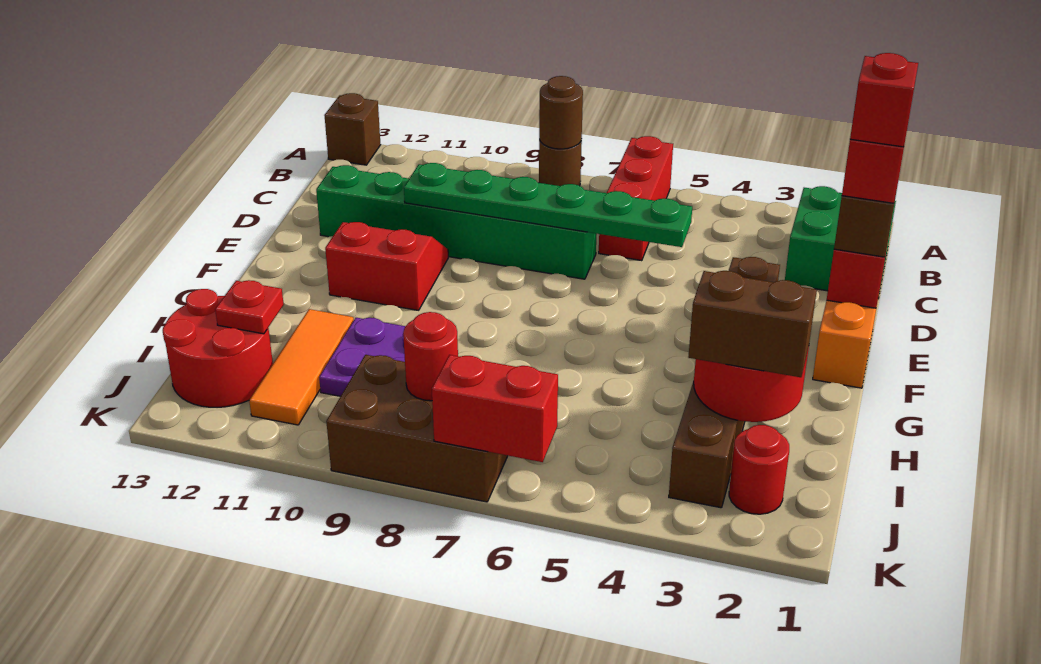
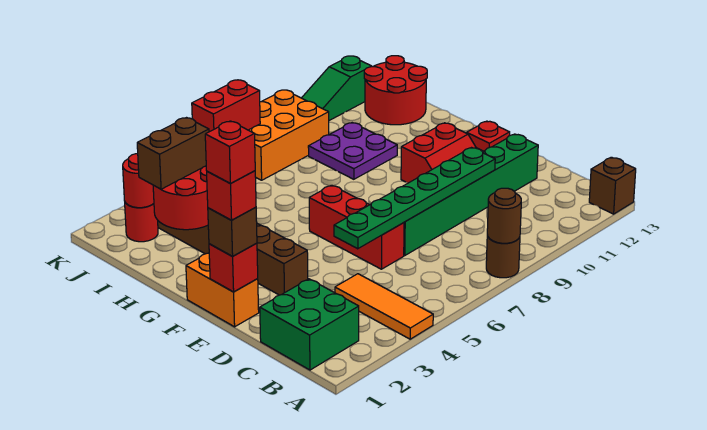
red brick A6:C6 level 1 -> red brick D6:F6 level 1
orange tile H11:J11 level 1 -> orange tile A4:C4 level 1
red plate I12 level 2 -> red plate F13 level 1
brown brick J7:K9 level 1 -> orange brick J7:K9 level 1
red round brick J8 level 2 -> red round brick J2 level 2
none -> green slope K10:K12 level 1 top 12

